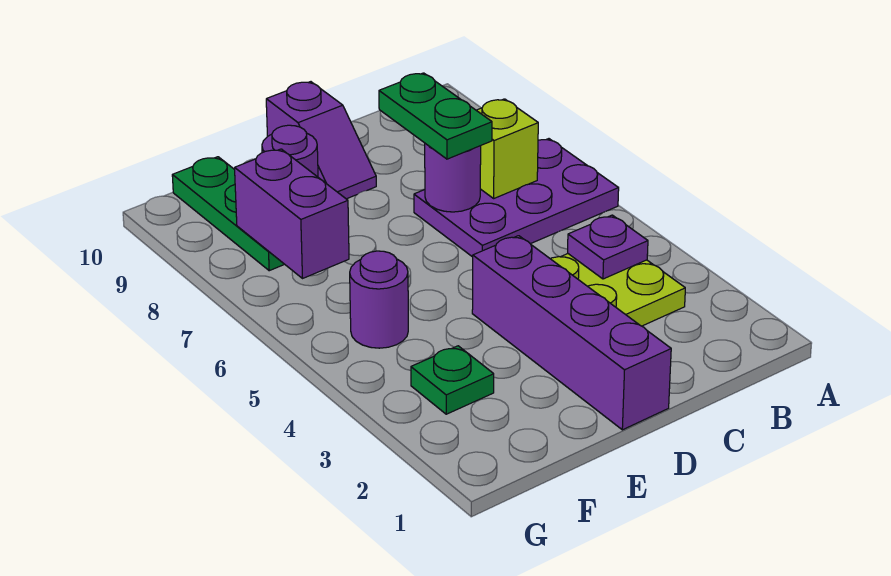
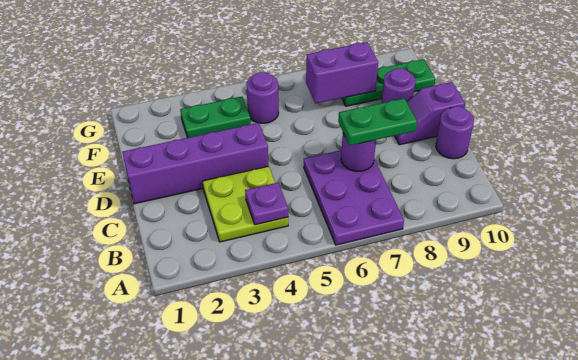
lime brick B7 level 2 -> none
none -> purple round brick C10 level 1
green plate F3 level 1 -> green plate F3:F4 level 1

